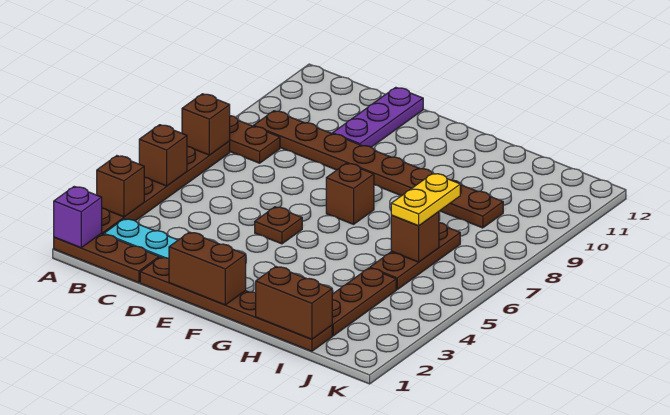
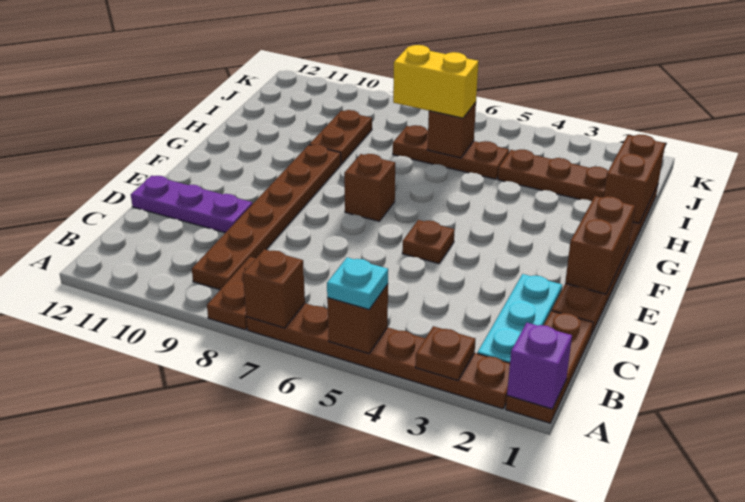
brown brick A3 level 2 -> brown plate A3 level 2
none -> cyan plate A5 level 3
yellow plate I6:I7 level 3 -> yellow brick I6:I7 level 3

